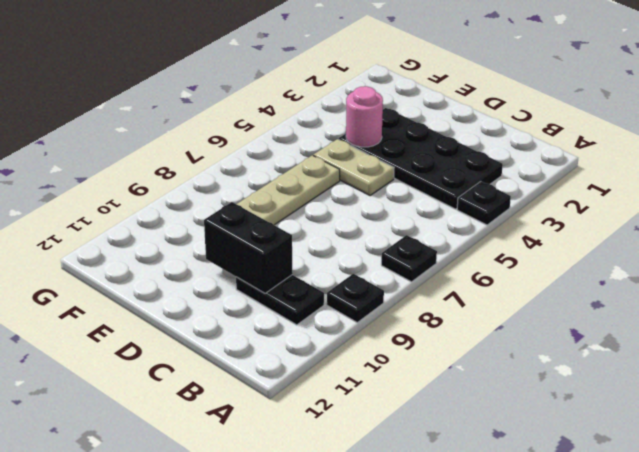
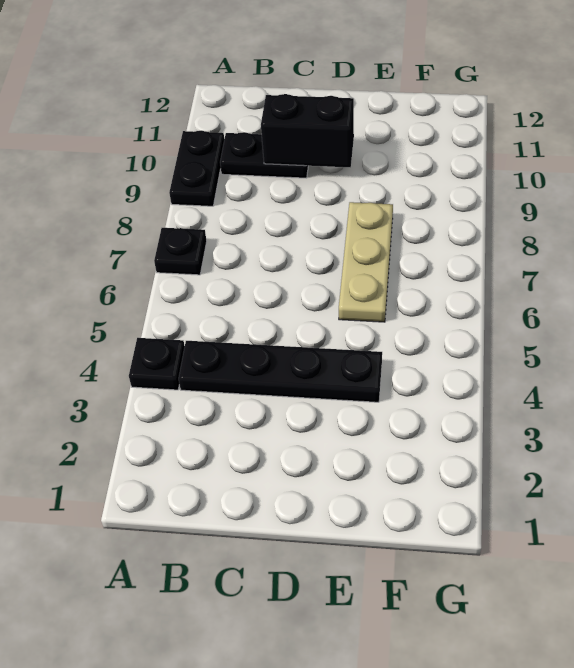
black plate A9 level 1 -> black plate A9:A10 level 1
black plate B3:E4 level 1 -> black plate B4:E4 level 1
tan plate D5:E5 level 1 -> none
pink round brick E4 level 2 -> none

